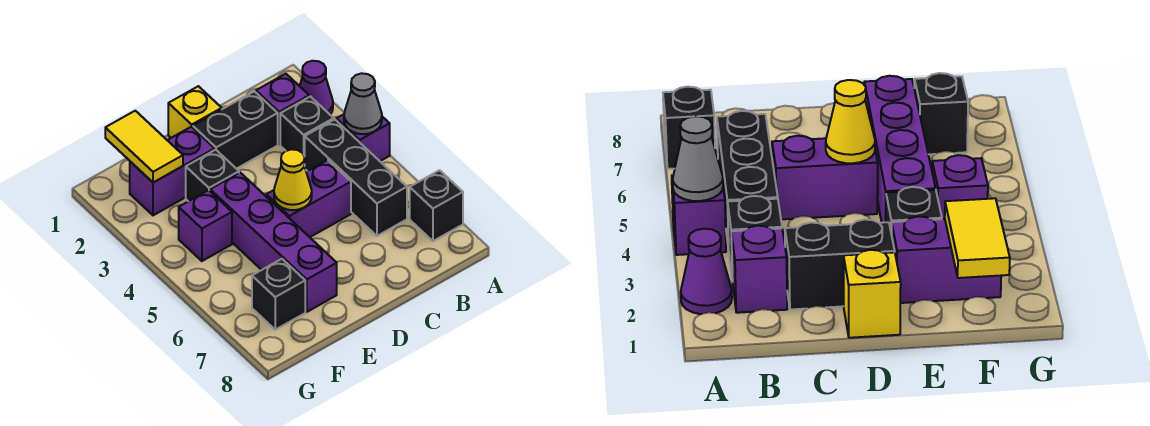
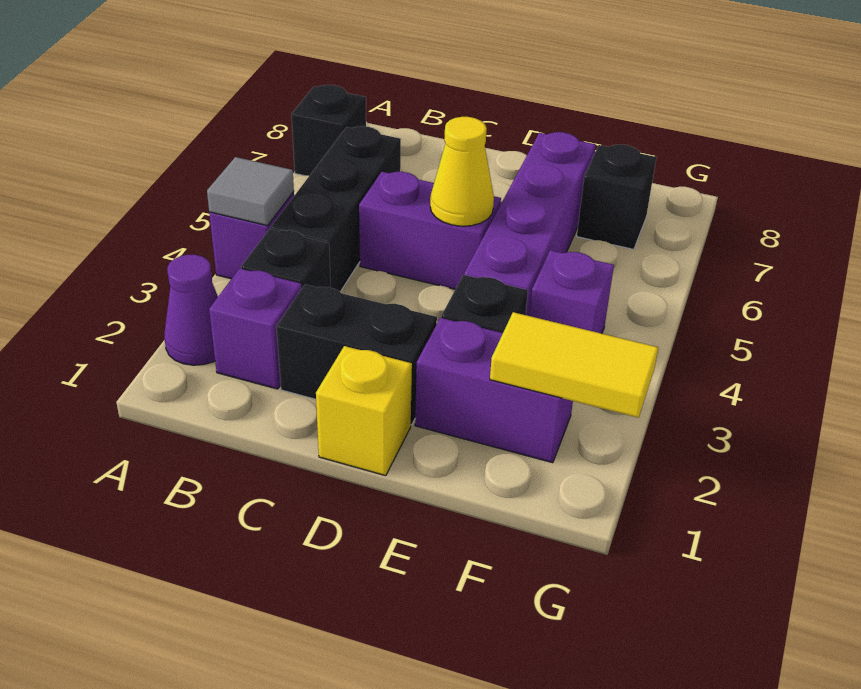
grey cone A4 level 2 -> grey tile A4 level 2
yellow tile F1:F2 level 2 -> yellow tile F2:G2 level 2

